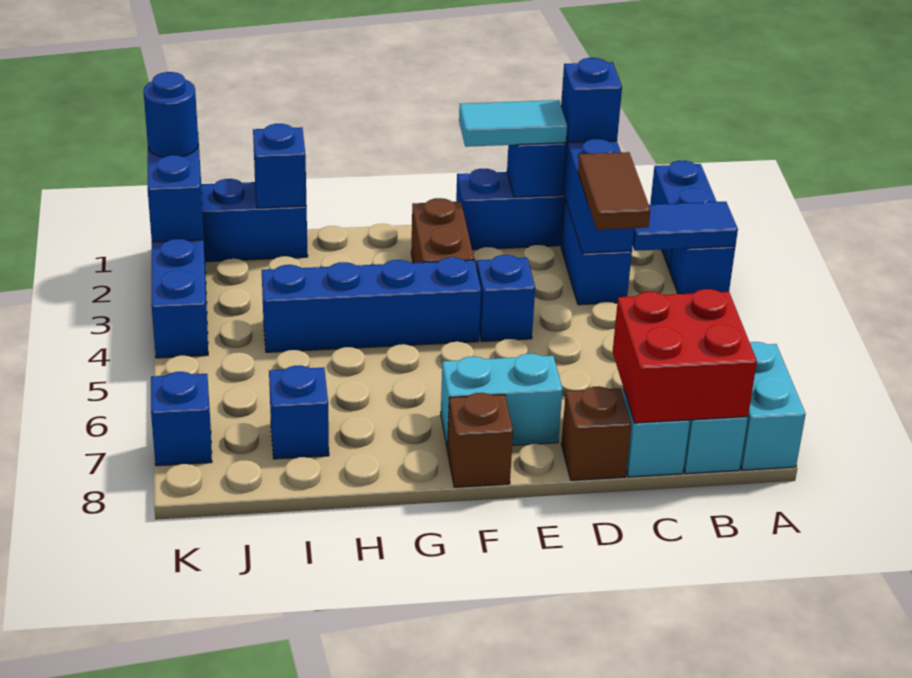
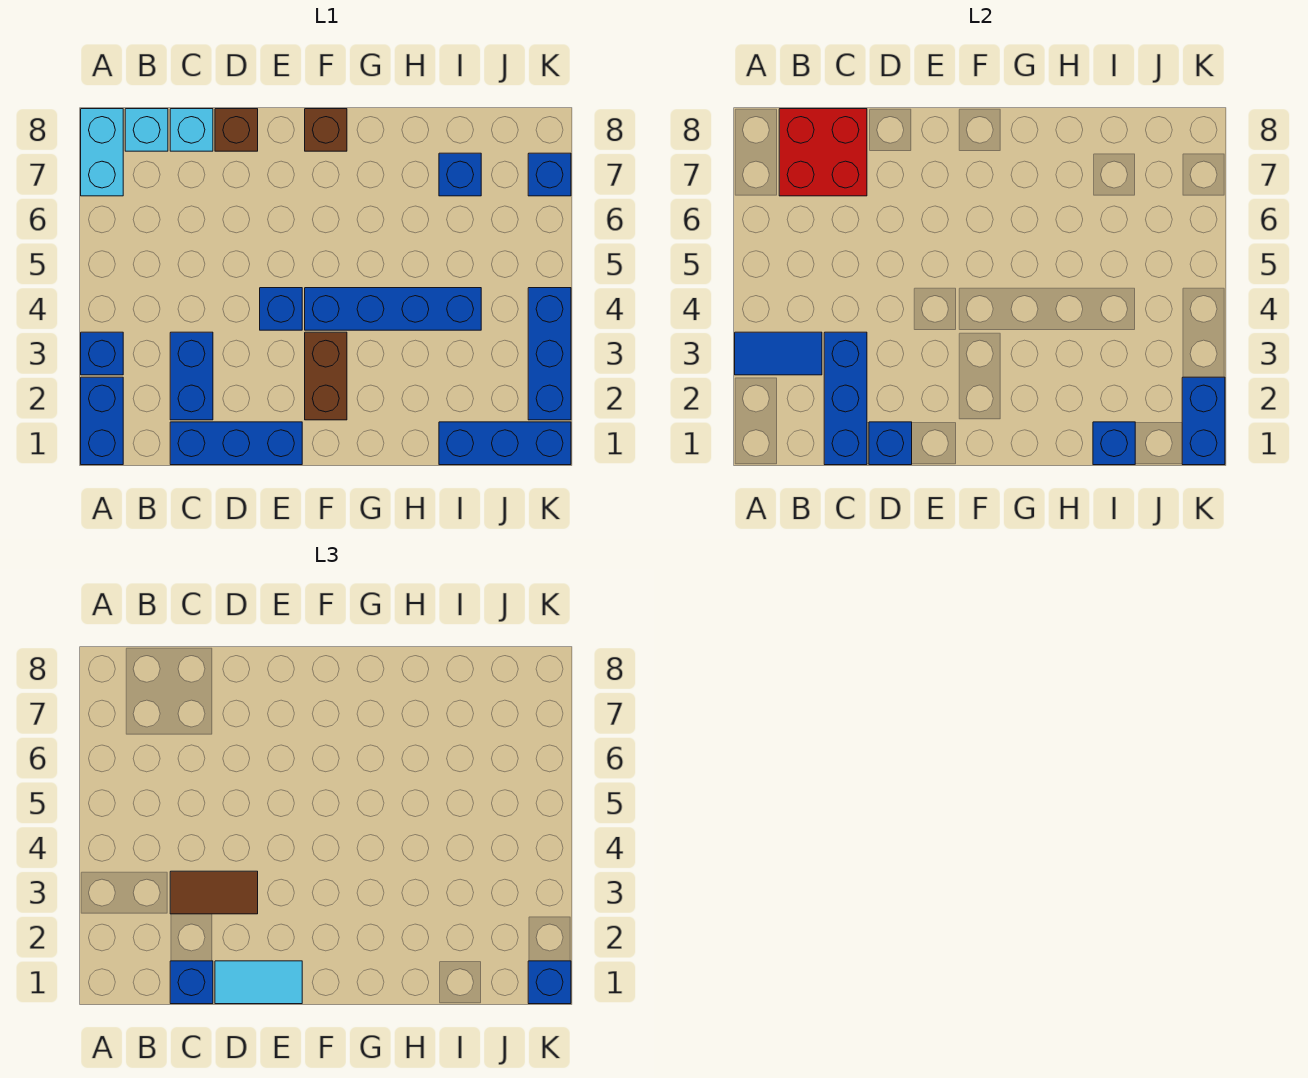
brown tile C3:C4 level 3 -> brown tile C3:D3 level 3
cyan brick E7:F7 level 1 -> none
blue round brick K1 level 3 -> blue brick K1 level 3

